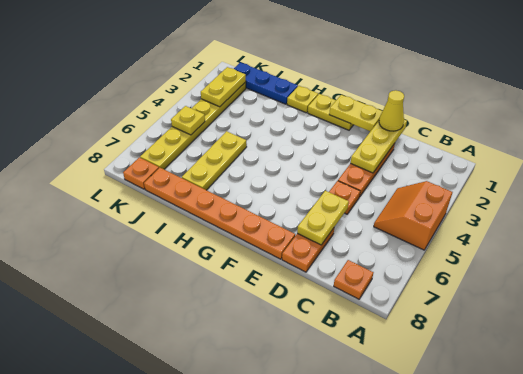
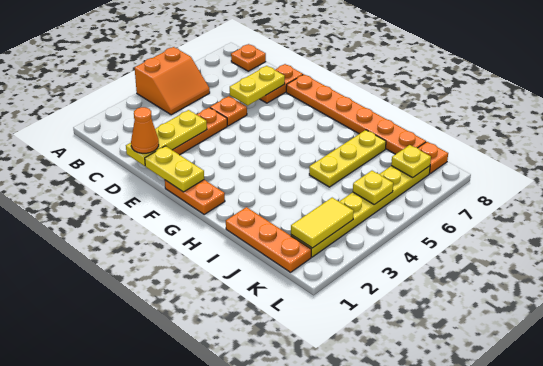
yellow cone D1 level 3 -> orange cone D1 level 3
yellow plate F1:G1 level 1 -> orange plate F1:G1 level 1
yellow plate H1 level 1 -> yellow plate K7 level 2
blue plate I1:K1 level 1 -> orange plate I1:K1 level 1
yellow plate K2:K3 level 2 -> yellow tile K2:K3 level 2

